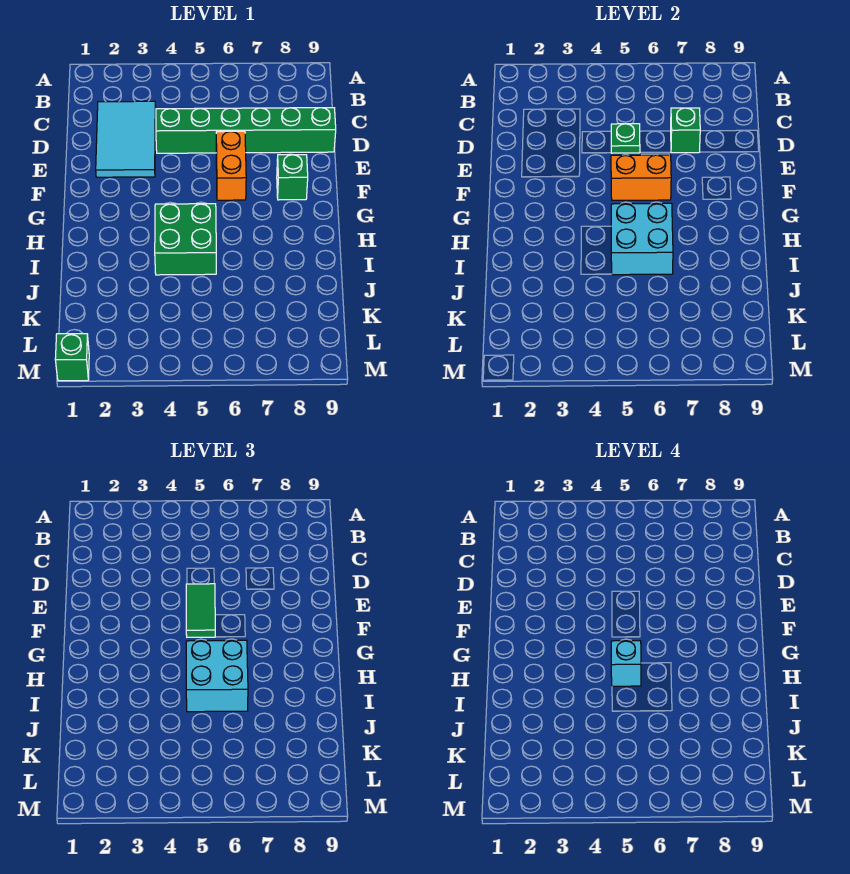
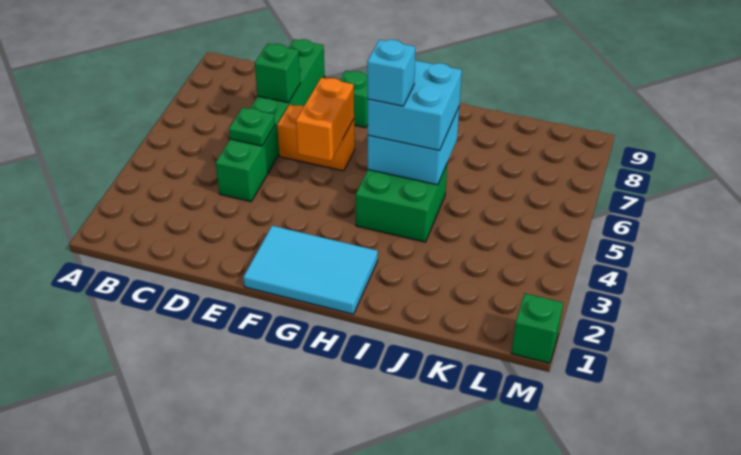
cyan tile C2:E3 level 1 -> cyan tile F1:H2 level 1
green tile E5:F5 level 3 -> none

